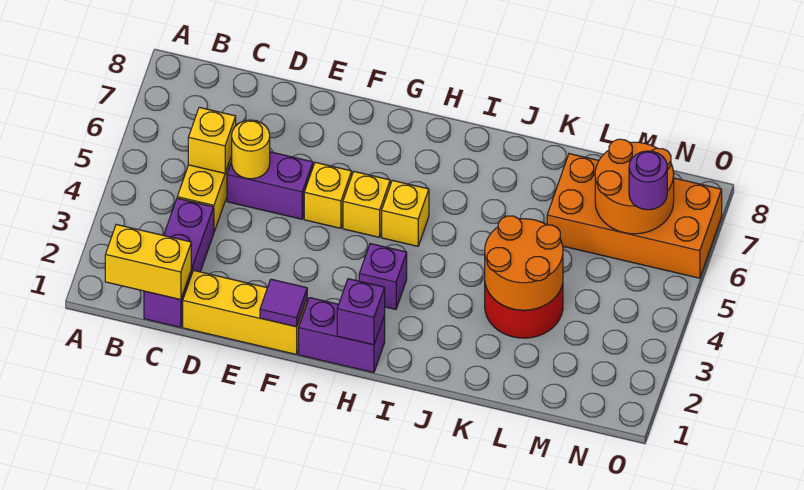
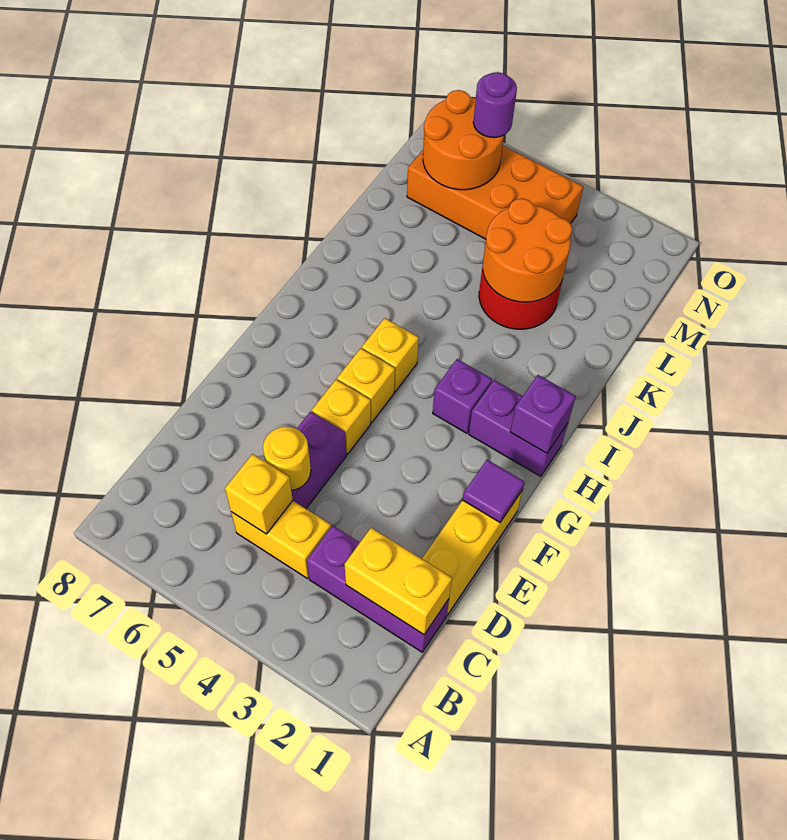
yellow brick B1:C1 level 2 -> yellow brick C1:C2 level 2
purple brick G1:H1 level 1 -> purple brick H1:H2 level 1
orange brick L6:O7 level 1 -> orange brick M4:N7 level 1

